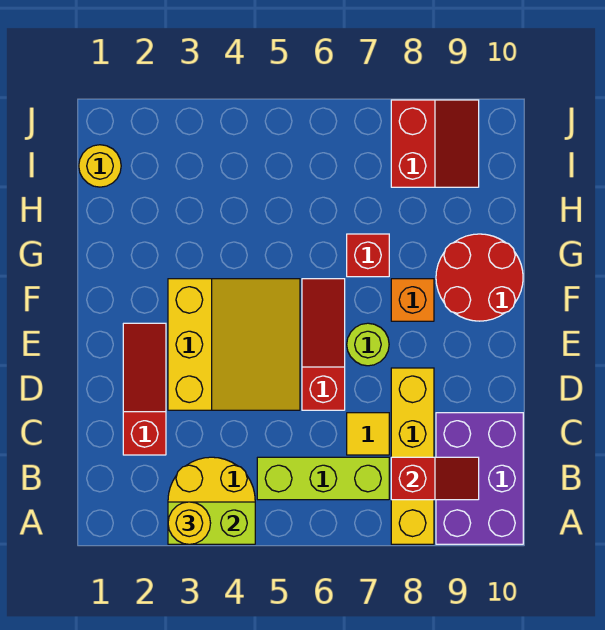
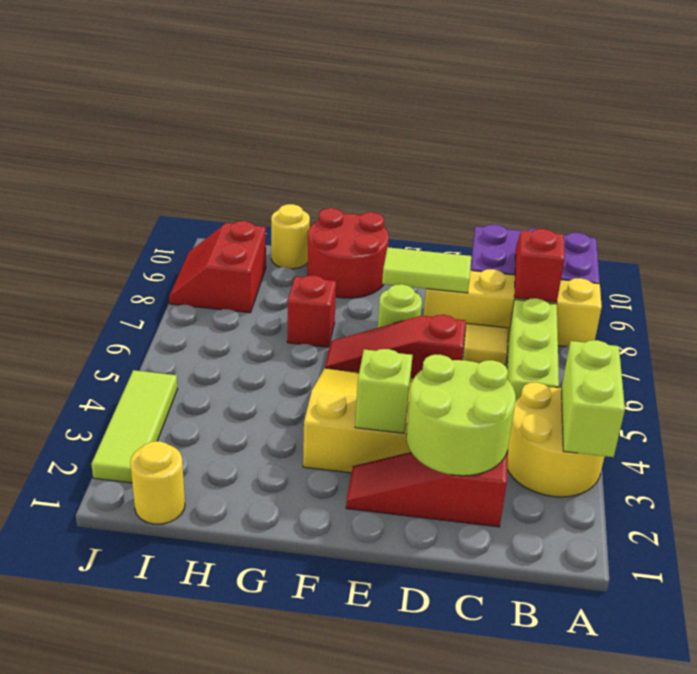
yellow round brick A3 level 3 -> yellow round brick H10 level 1
none -> lime round brick C2:D3 level 2
none -> lime tile D8:E8 level 2
none -> lime brick E3 level 2
orange brick F8 level 1 -> none
red slope I8:J9 level 1 top 8 -> red slope I8:J9 level 1 top I
none -> lime tile J2:J4 level 1

